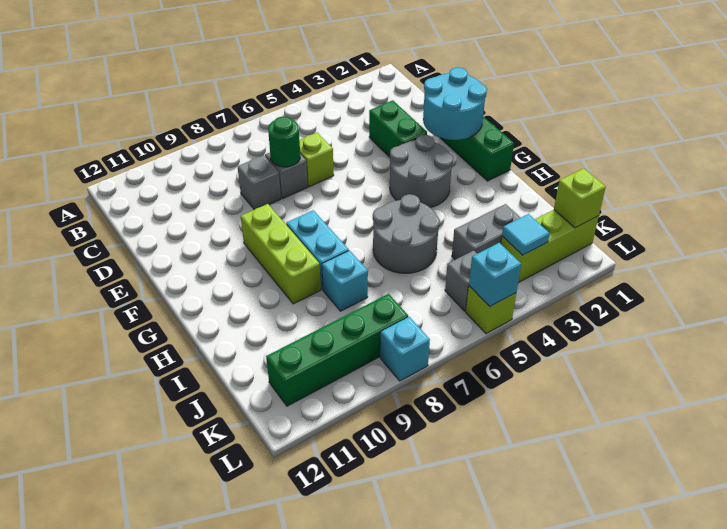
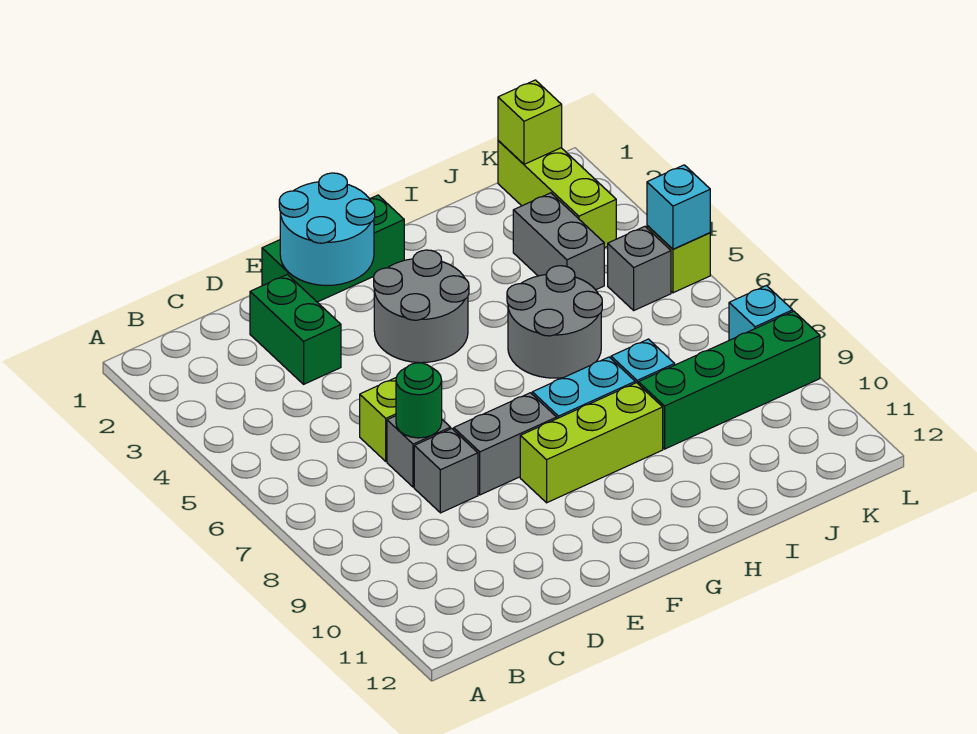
green brick D3:E3 level 1 -> green brick D2:D3 level 1
none -> grey brick E8:F8 level 1
cyan tile K3 level 2 -> none
green brick K8:K11 level 1 -> green brick I9:L9 level 1

